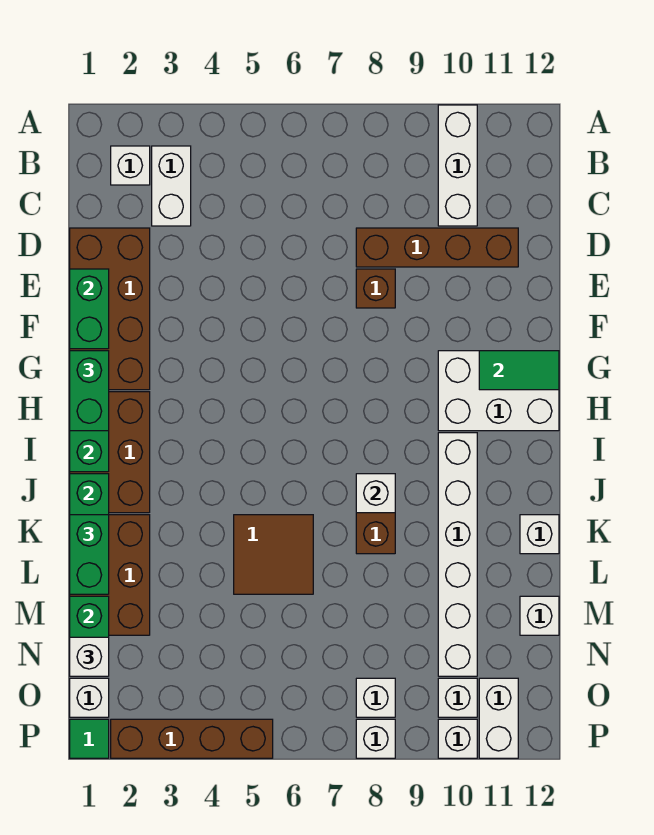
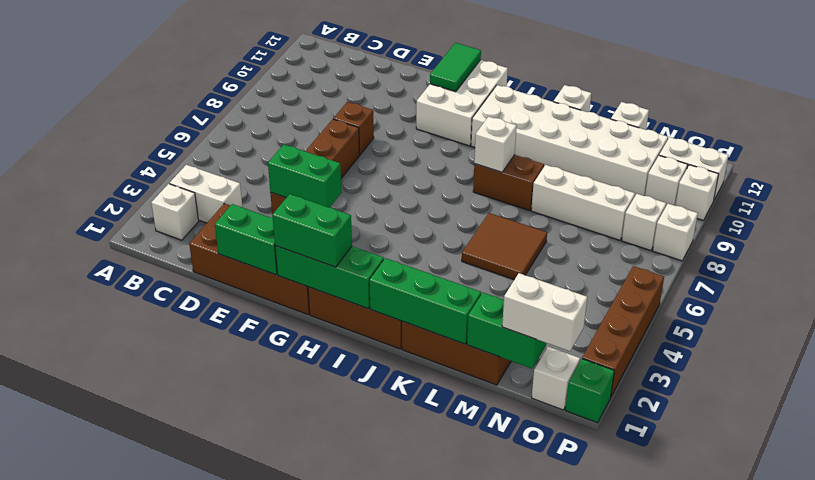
white brick A10:C10 level 1 -> white brick L8:N8 level 1
brown brick D8:D11 level 1 -> brown brick E4:E7 level 1
white brick I10:N10 level 1 -> white brick I10:N11 level 1
green brick K1:L1 level 3 -> green brick E4:F4 level 2
white brick N1 level 3 -> white brick N1:O1 level 3
green tile P1 level 1 -> green brick P1 level 1

